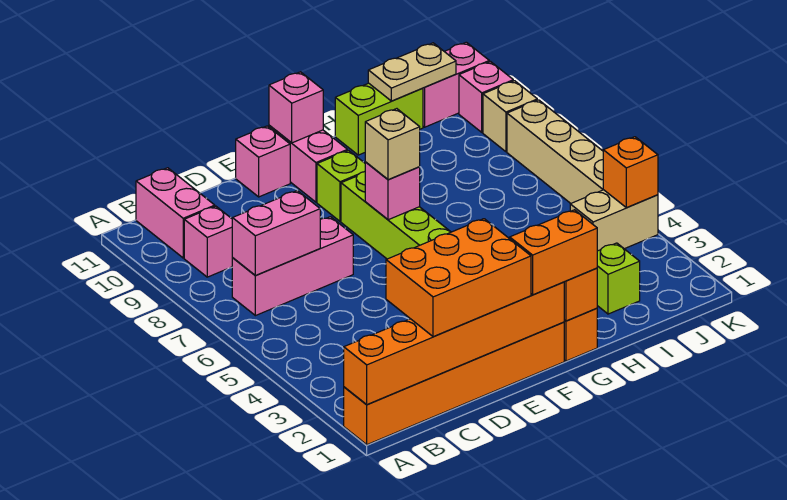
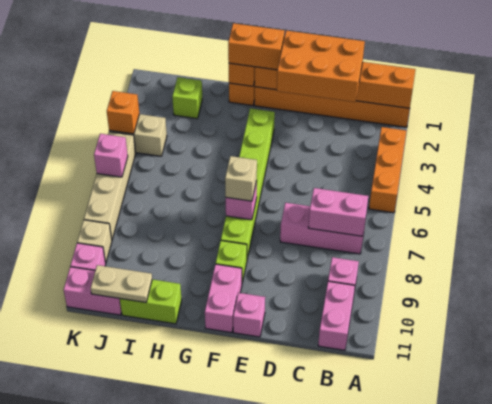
none -> orange brick A3:A5 level 1
pink brick F11 level 2 -> pink brick K6 level 2

